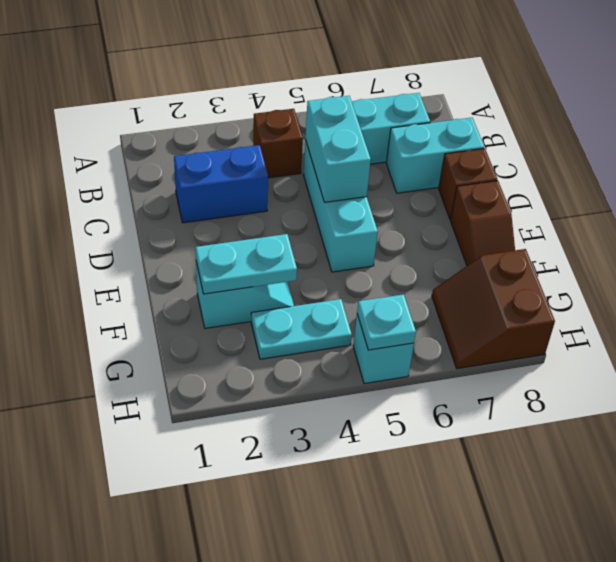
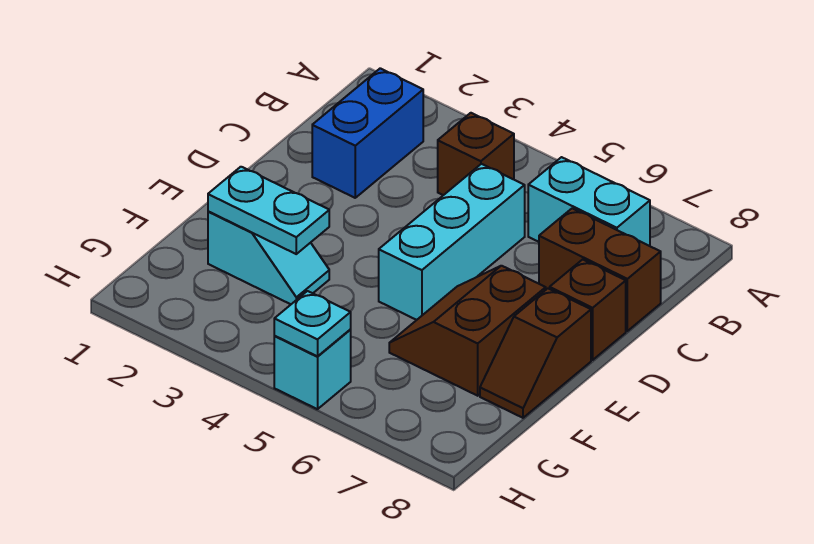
blue brick C2:C3 level 1 -> blue brick B2:C2 level 1
cyan brick C5:D5 level 2 -> none
cyan brick C7:C8 level 1 -> brown brick C7:C8 level 1
cyan plate G3:G4 level 1 -> none
brown slope G7:H8 level 1 top 8 -> brown slope E6:F7 level 1 top 7

